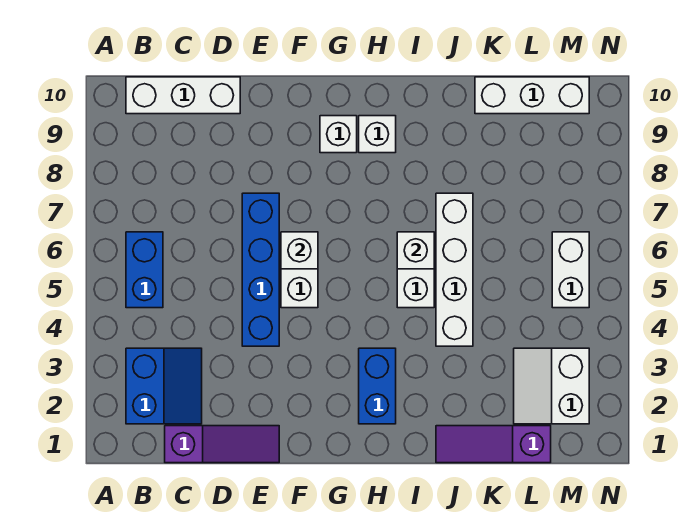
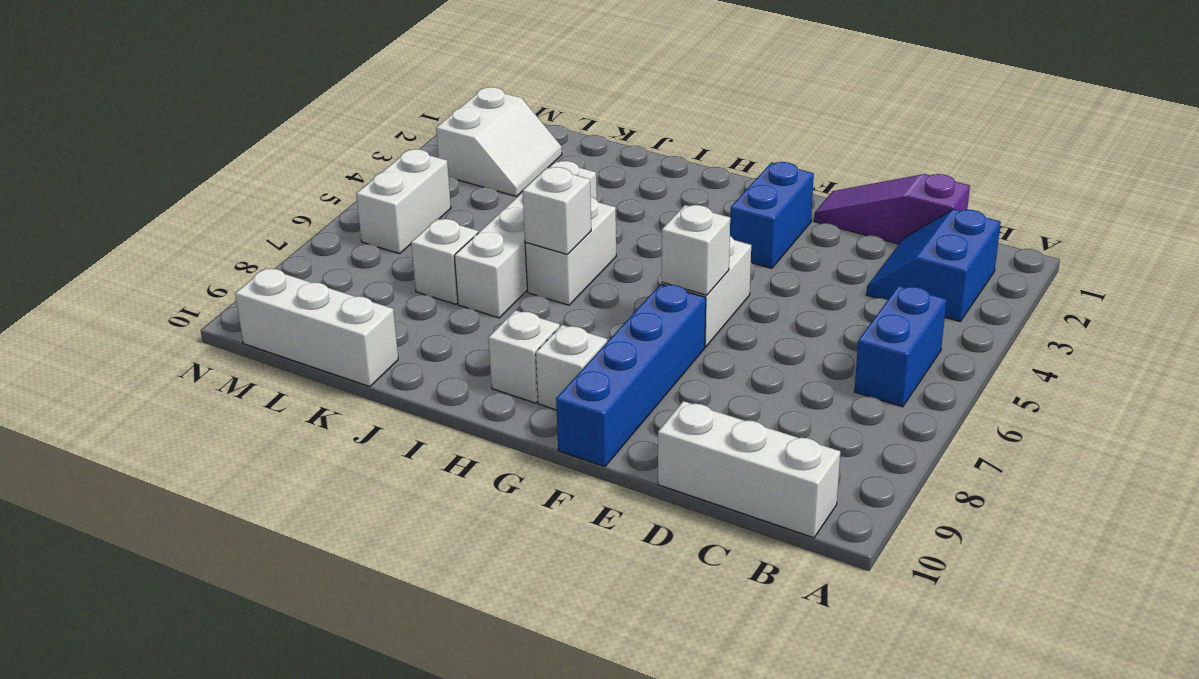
blue brick E4:E7 level 1 -> blue brick F7:F10 level 1
blue brick H2:H3 level 1 -> blue brick F2:F3 level 1
purple slope J1:L1 level 1 top L -> none
none -> white brick K7 level 1

